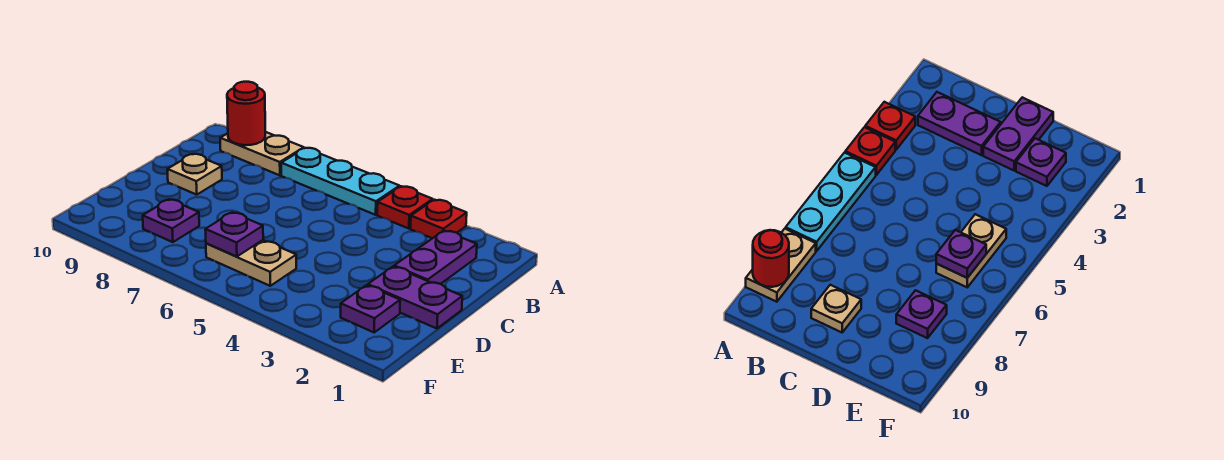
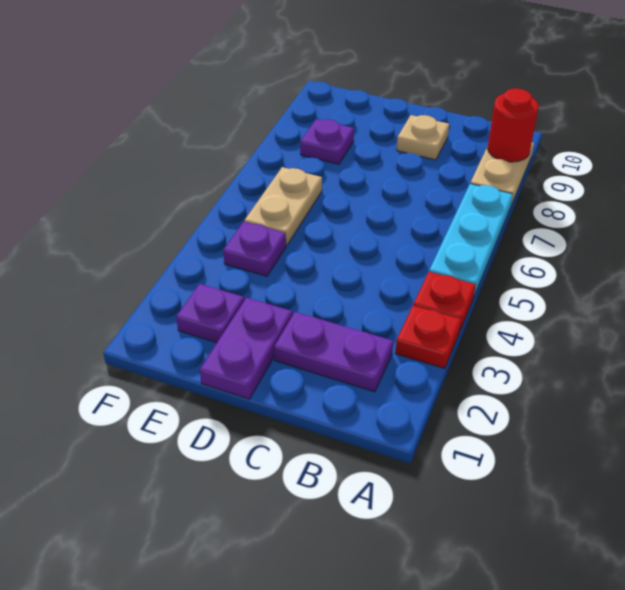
purple plate E6 level 2 -> purple plate E4 level 1

